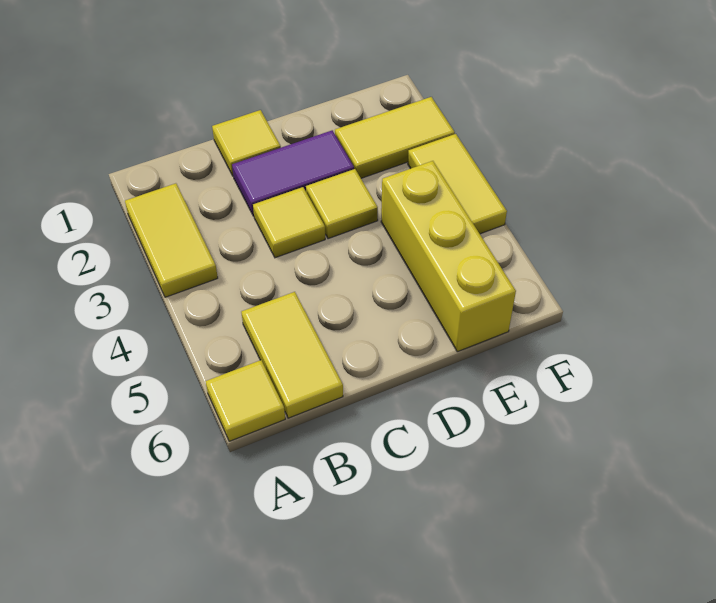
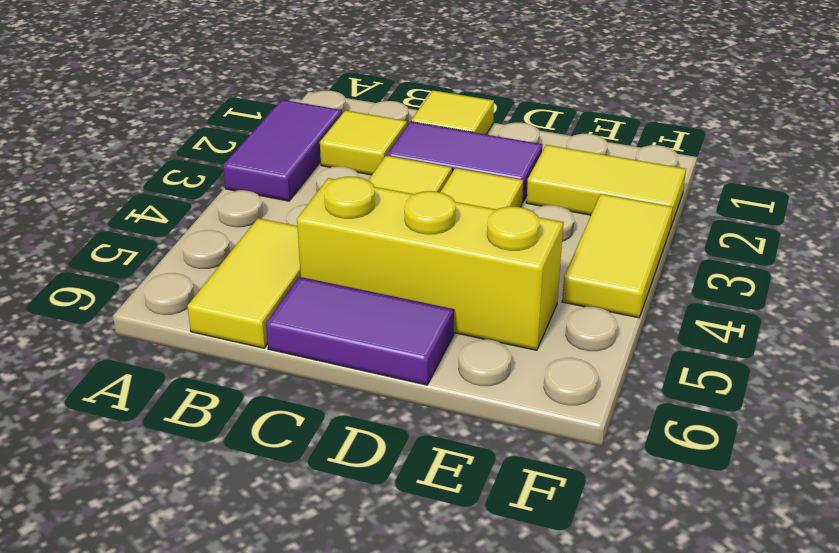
yellow tile A2:A3 level 1 -> purple tile A2:A3 level 1
yellow tile A6 level 1 -> yellow tile B2 level 1
none -> purple tile C6:D6 level 1
yellow brick E4:E6 level 1 -> yellow brick C5:E5 level 1

